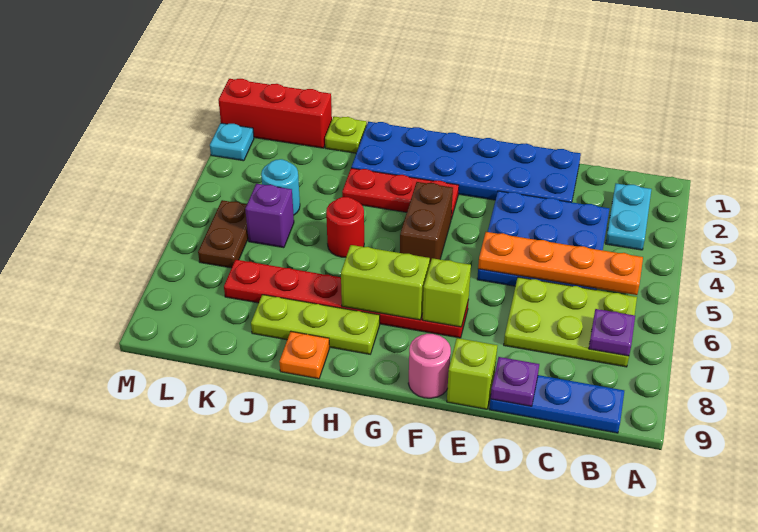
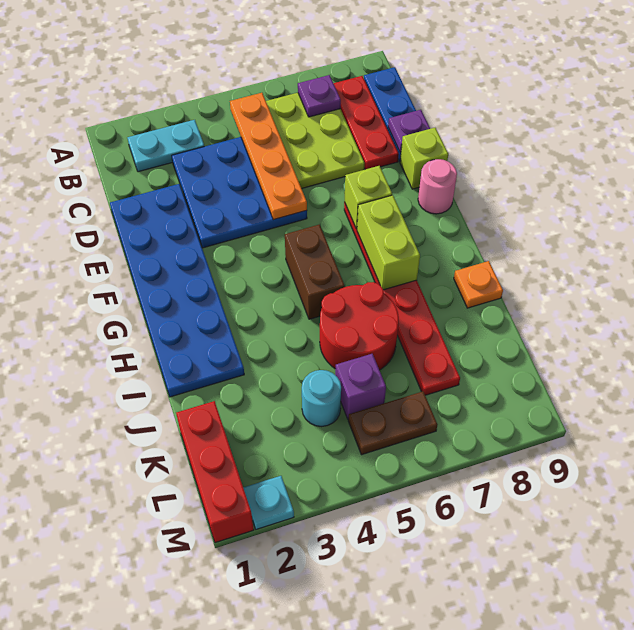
red plate G3:I3 level 1 -> red plate B8:D8 level 1
brown brick G4:G5 level 1 -> brown brick G5:H5 level 1
lime plate H8:J8 level 1 -> none
red round brick I5 level 1 -> red round brick I5:J6 level 1
lime plate J1 level 1 -> none

